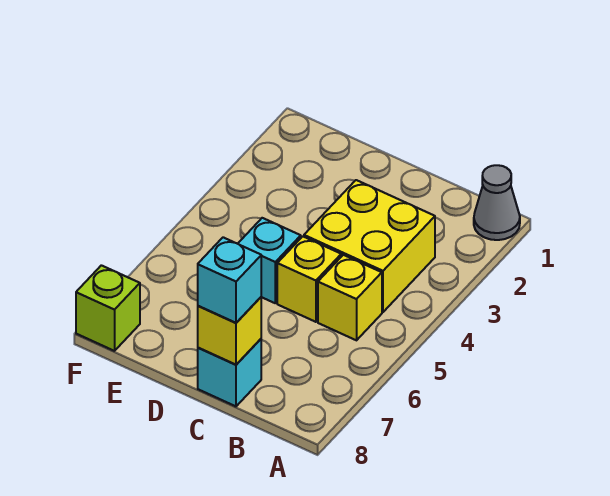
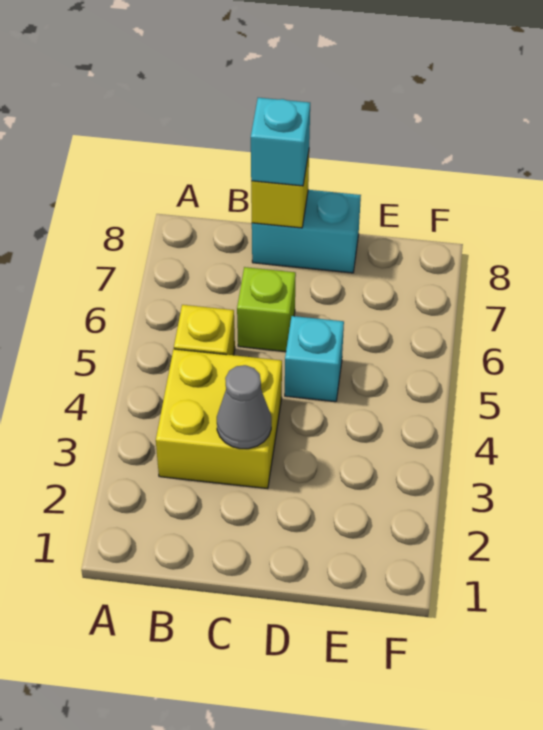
grey cone A1 level 1 -> grey cone C3 level 2
yellow brick C5 level 1 -> none
cyan brick C8 level 1 -> cyan brick C8:D8 level 1
lime brick F8 level 1 -> lime brick C6 level 1

